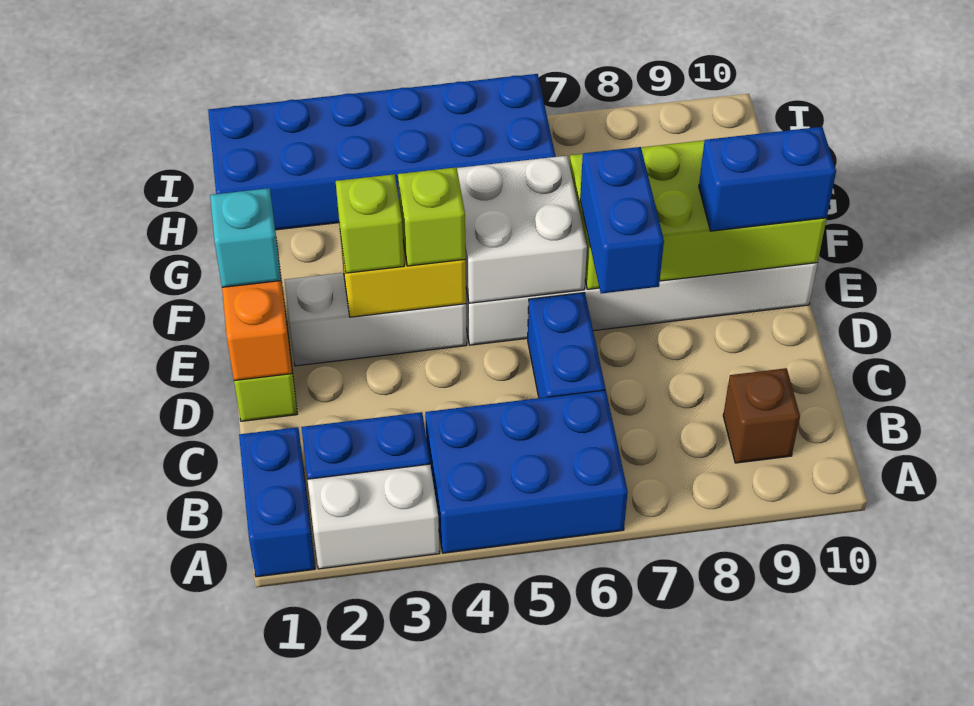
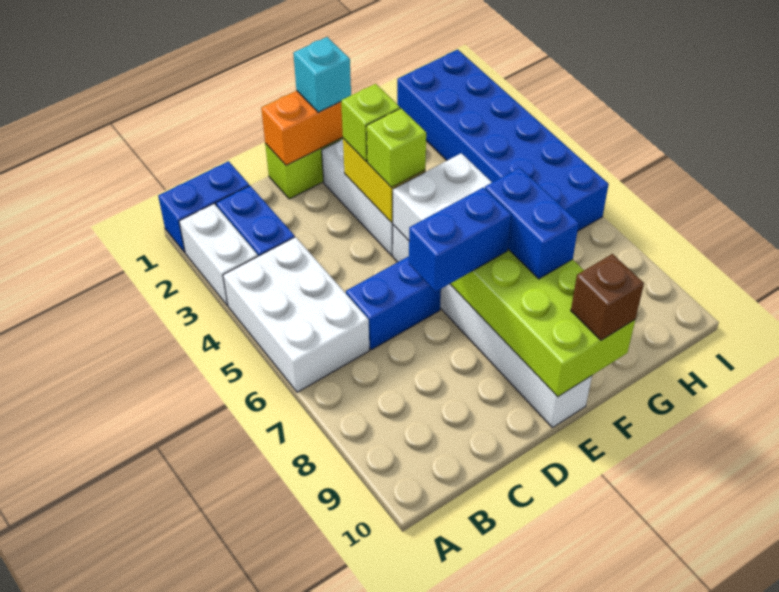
blue brick A4:B6 level 1 -> white brick A4:B6 level 1
brown brick B9 level 1 -> brown brick F10 level 3
blue brick E9:E10 level 3 -> blue brick F7:F8 level 3

